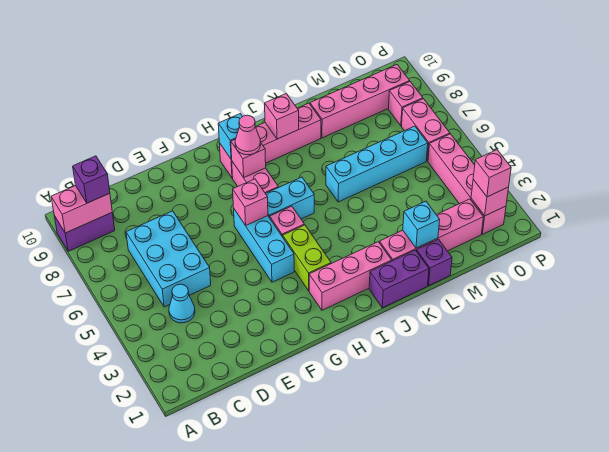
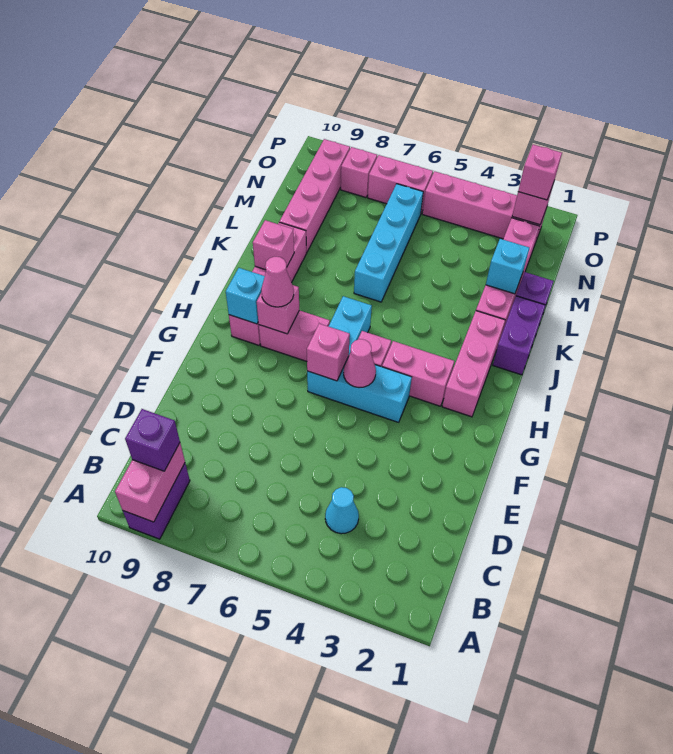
cyan brick C5:D7 level 1 -> none
none -> pink cone G5 level 2
lime brick H3:H4 level 1 -> pink brick H3:H4 level 1

